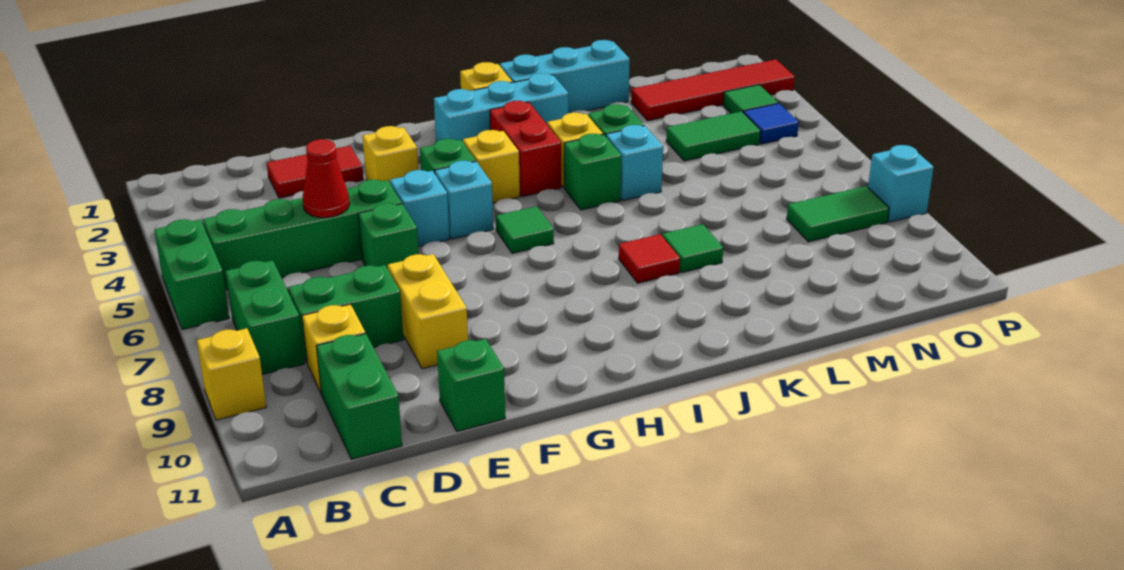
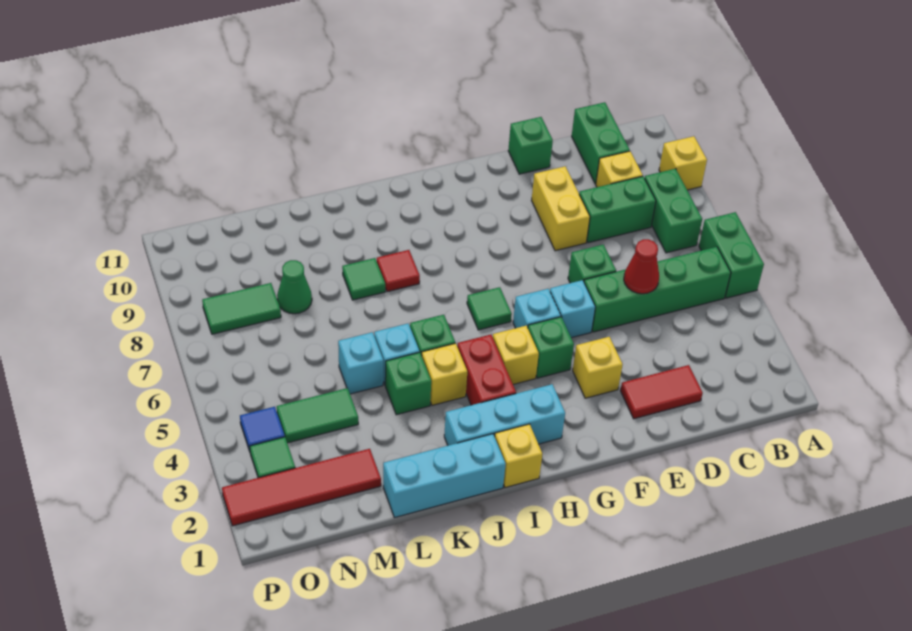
none -> green cone M8 level 1
cyan brick P8 level 1 -> cyan brick L5 level 1

